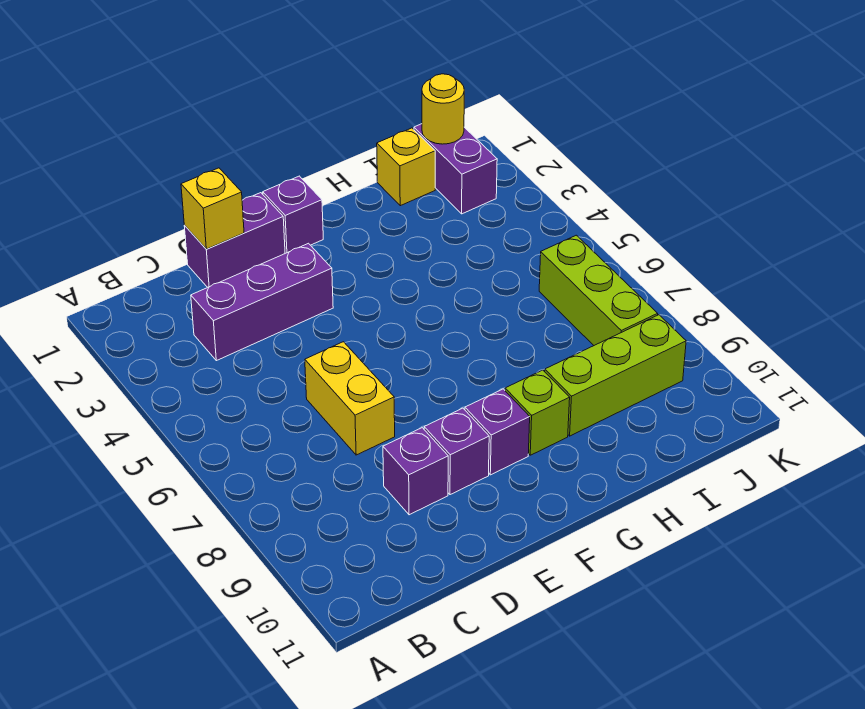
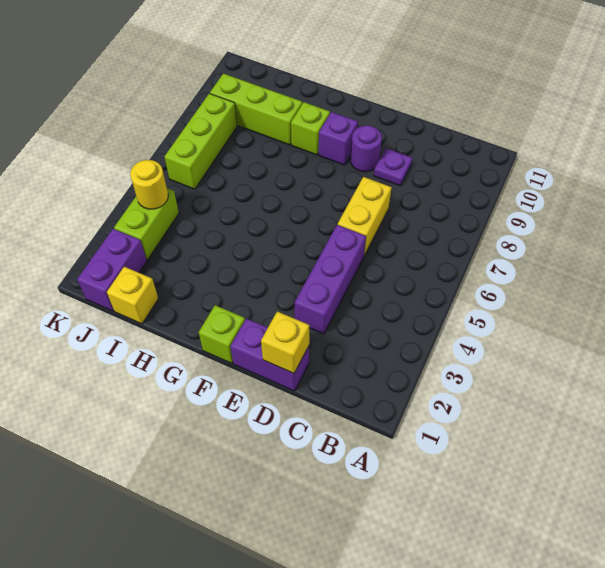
purple brick C3:E3 level 1 -> purple brick D3:D5 level 1
purple brick D9 level 1 -> purple plate D9 level 1
purple brick E9 level 1 -> purple round brick E9 level 1
purple brick F1 level 1 -> lime brick F1 level 1
yellow round brick J1 level 2 -> yellow round brick J4 level 2
none -> lime brick J3:J4 level 1

